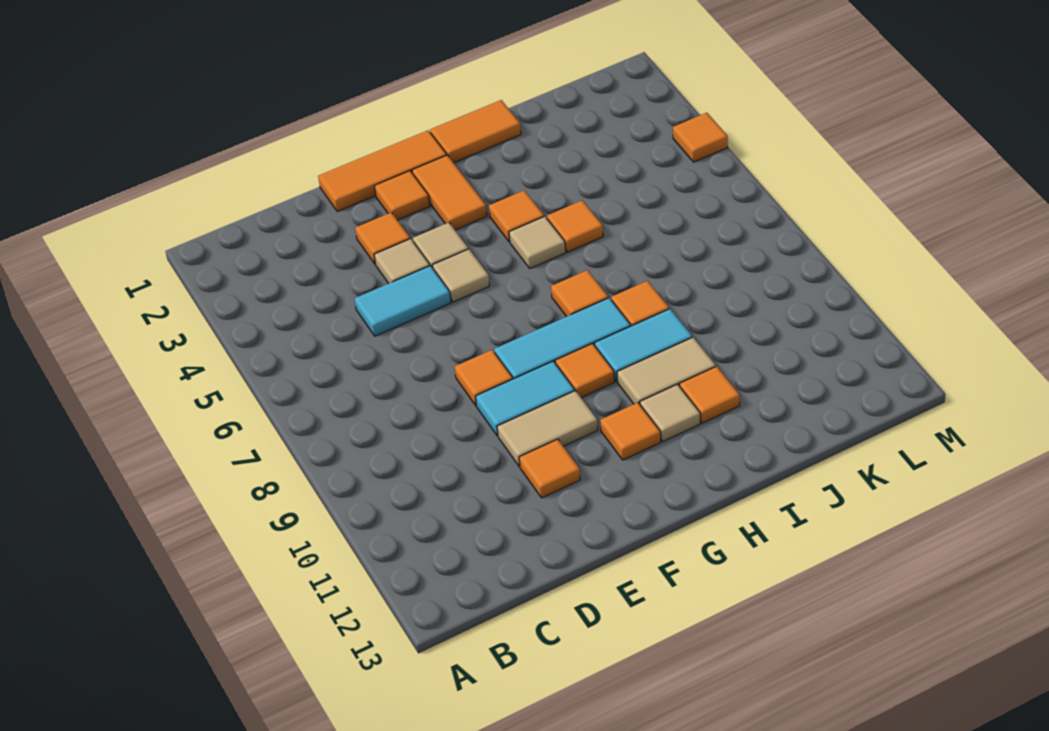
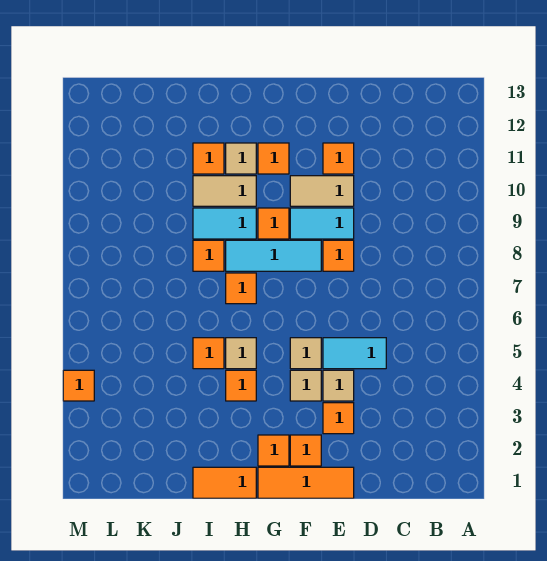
orange tile G2:G3 level 1 -> orange tile G2 level 1

